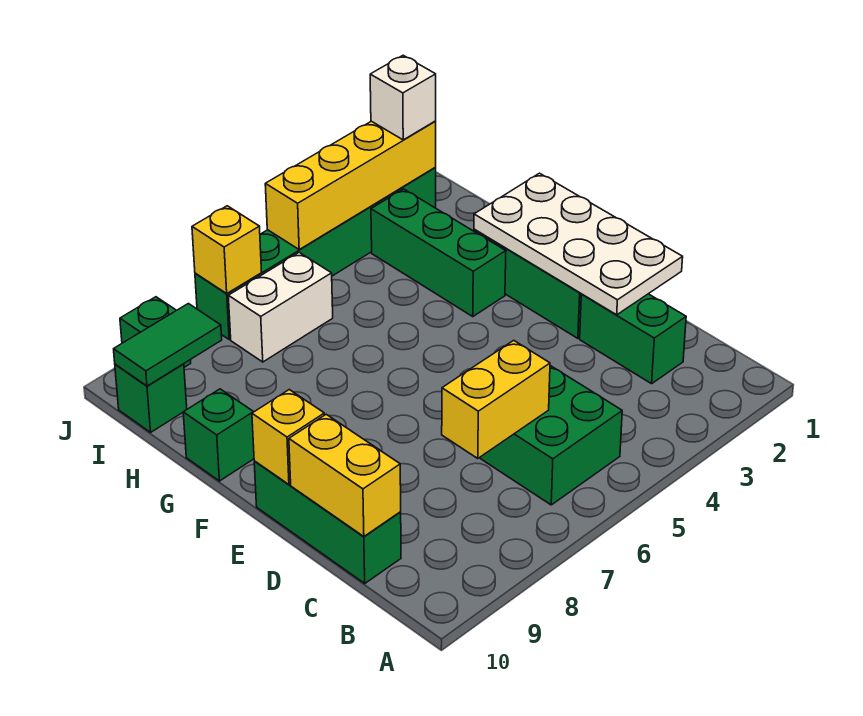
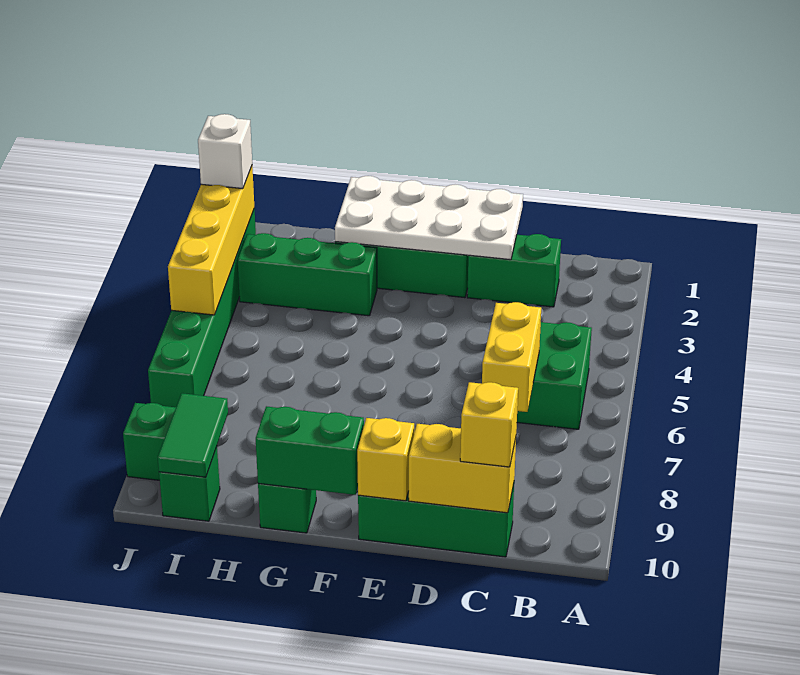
none -> green brick F10:G10 level 2
white brick I6:I7 level 1 -> none
yellow brick J7 level 2 -> yellow brick C10 level 3

